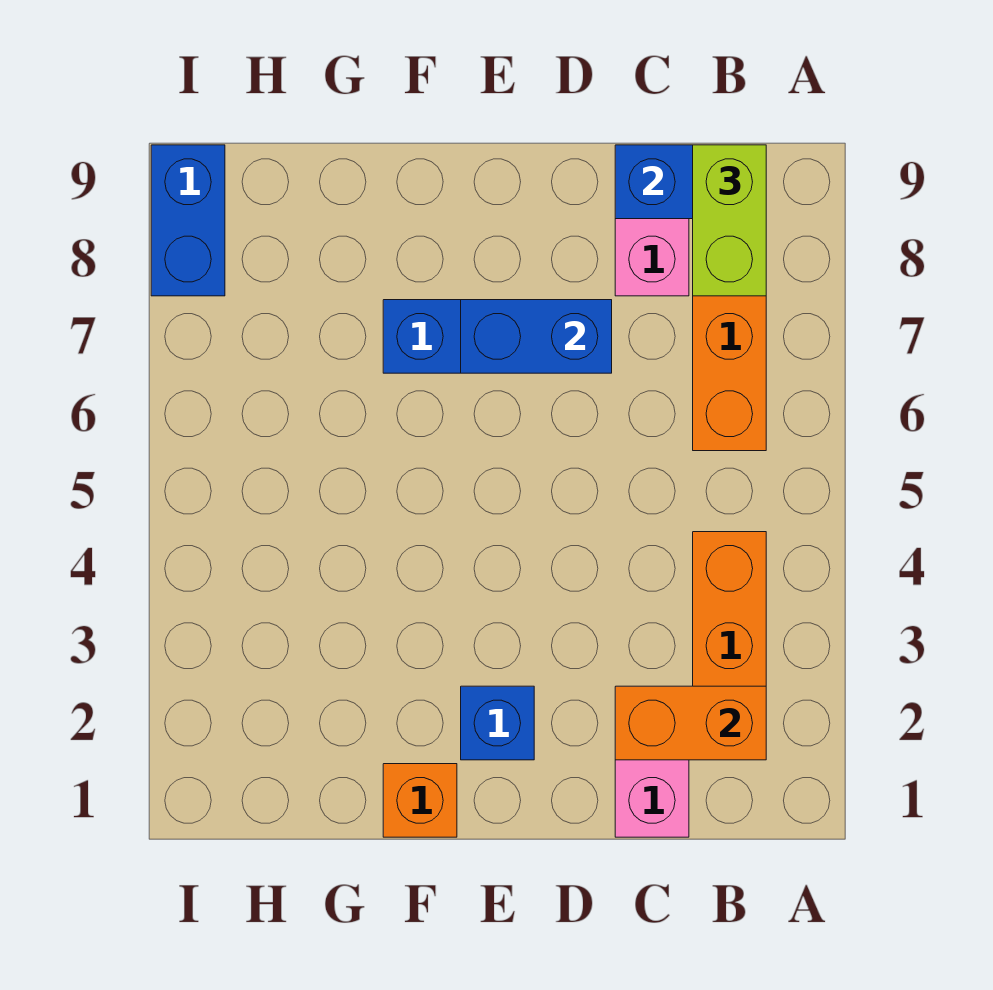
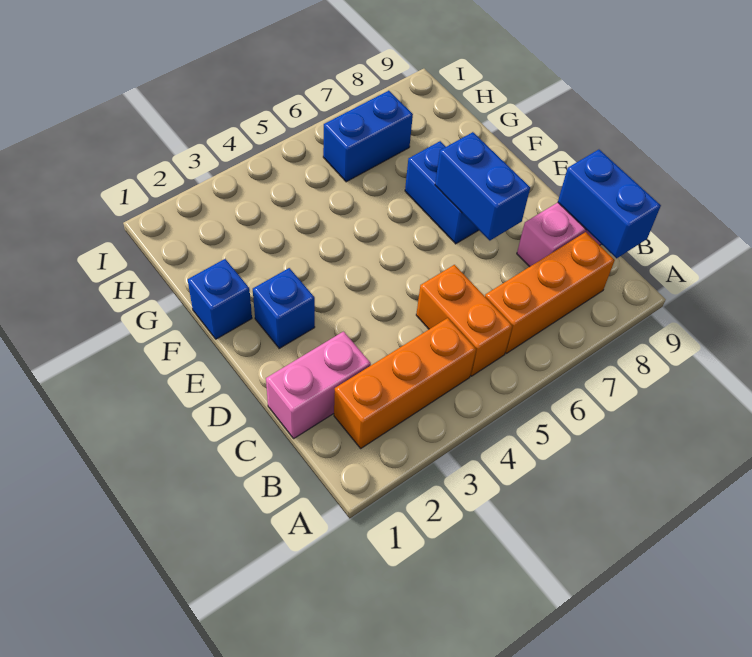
orange brick B2:C2 level 2 -> orange brick B5:C5 level 1
lime brick B8:B9 level 3 -> none
orange brick F1 level 1 -> blue brick F1 level 1
blue brick I8:I9 level 1 -> blue brick H6:H7 level 1

